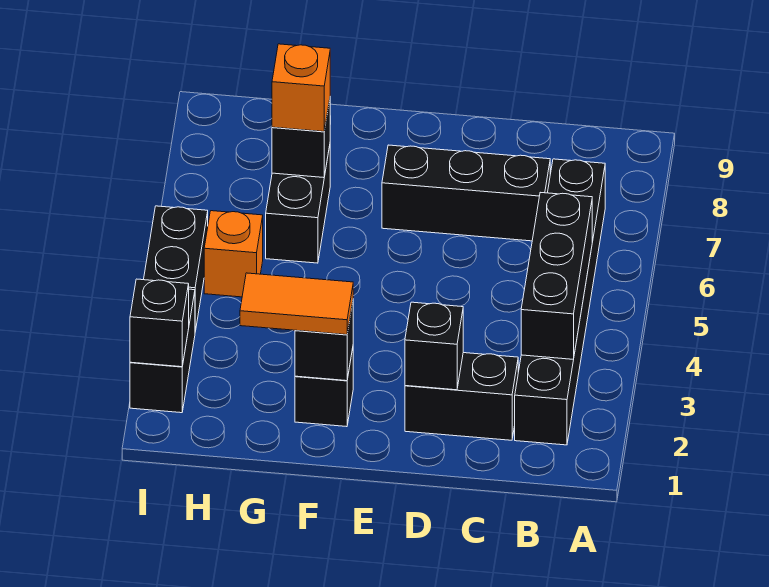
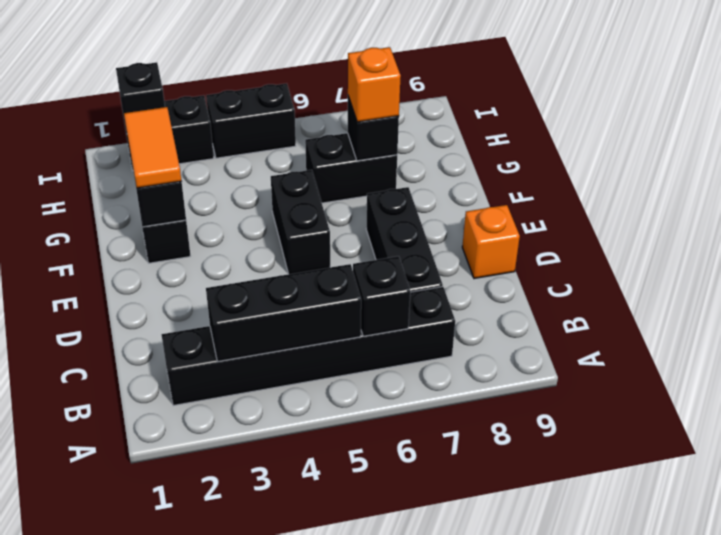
black brick C2:D2 level 1 -> black brick E5:F5 level 1
black brick D2 level 2 -> black brick B6 level 2
orange brick H5 level 1 -> orange brick D9 level 1

